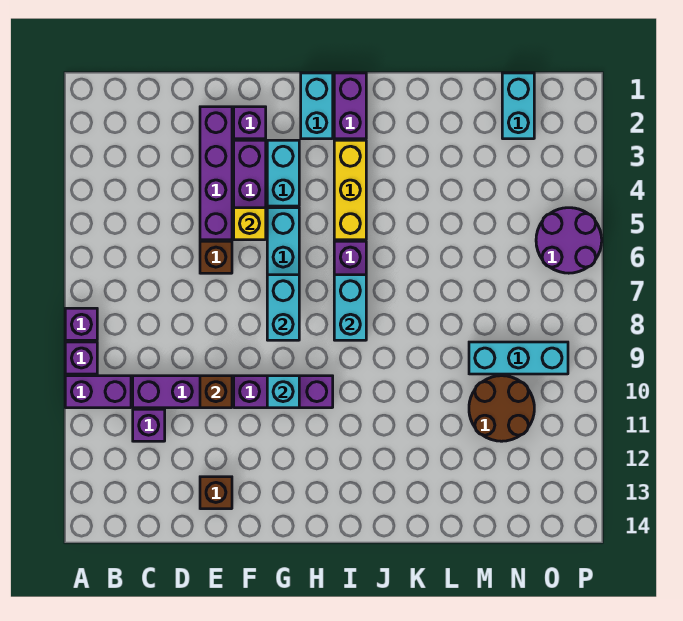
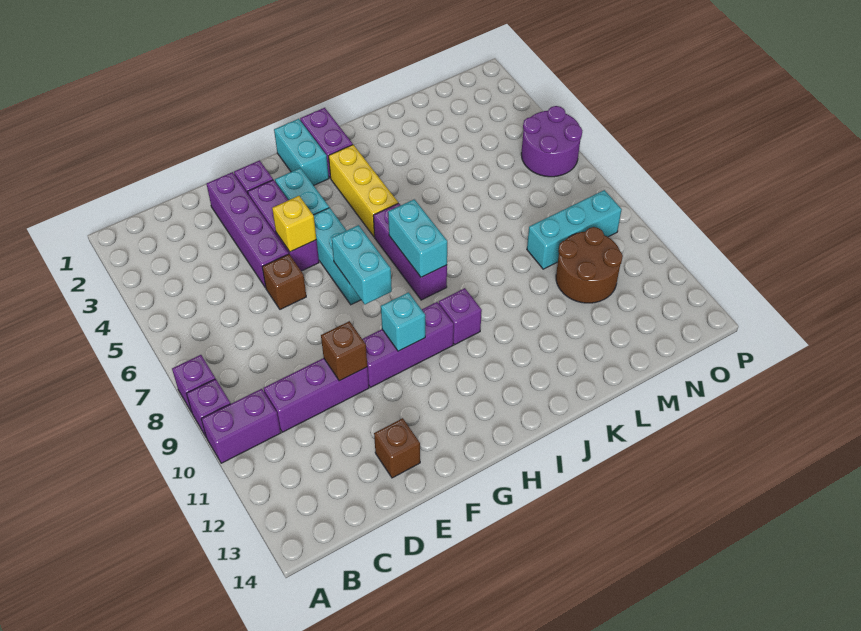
purple brick C11 level 1 -> purple brick I10 level 1
cyan brick N1:N2 level 1 -> none

